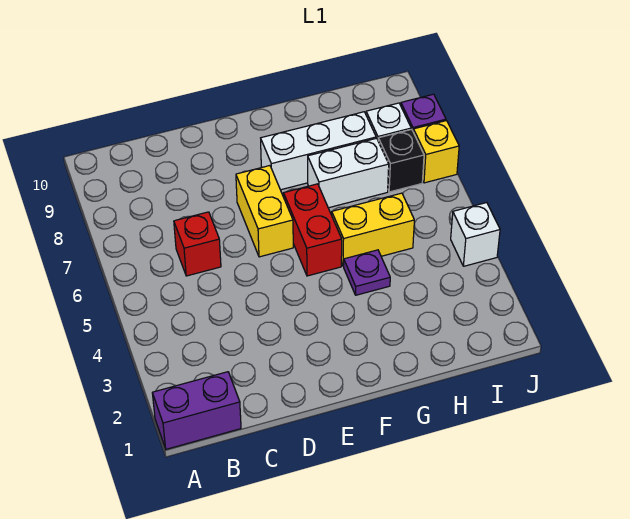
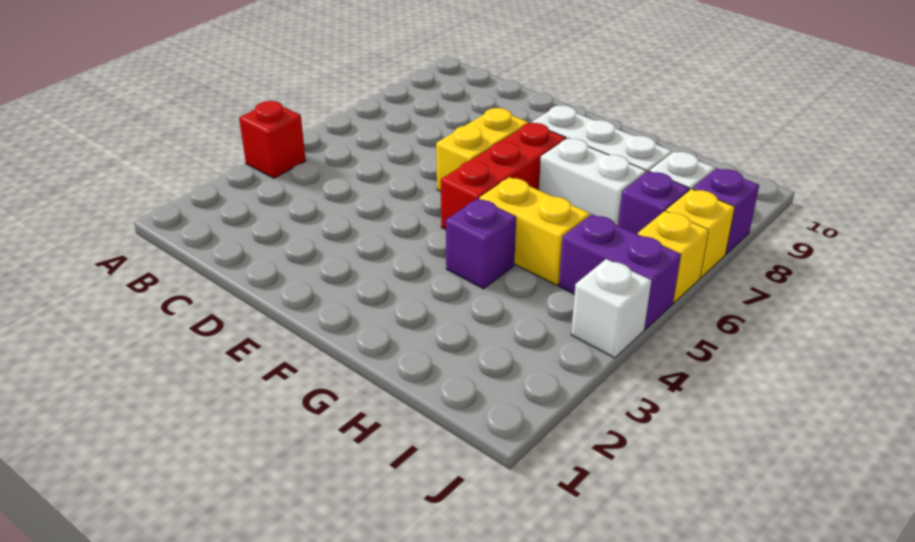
purple brick A1:B1 level 1 -> purple brick I5:J5 level 1
red brick C6 level 1 -> red brick A4 level 1
red brick F5:F6 level 1 -> red brick F5:F7 level 1
purple plate G4 level 1 -> purple brick G4 level 1
black brick I7 level 1 -> purple brick I7 level 1
none -> yellow brick J6 level 1

